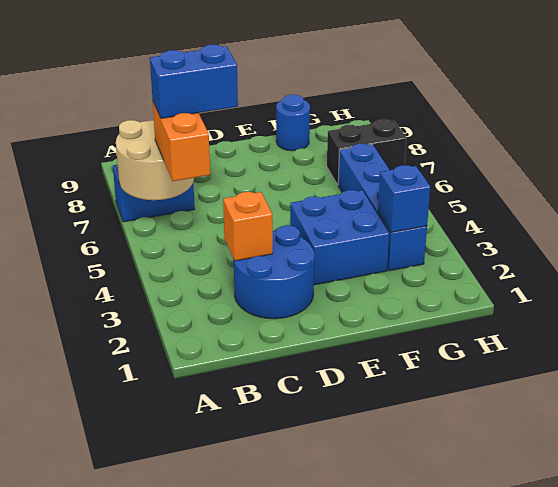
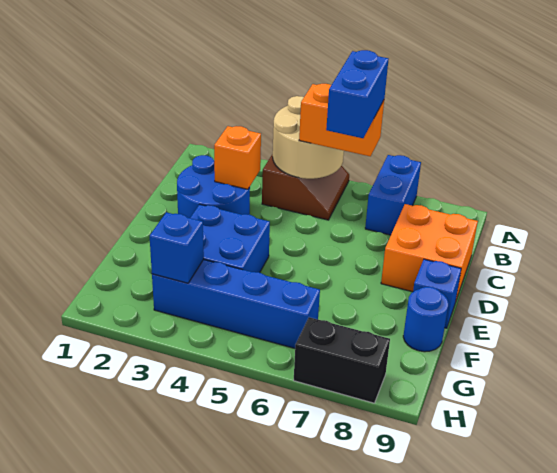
none -> brown slope A4:B5 level 1 top 4
tan round brick A6:B7 level 2 -> tan round brick A4:B5 level 2
none -> orange brick C8:D9 level 1
none -> blue brick E9 level 1
black brick G7:H7 level 1 -> black brick H7:H8 level 1

